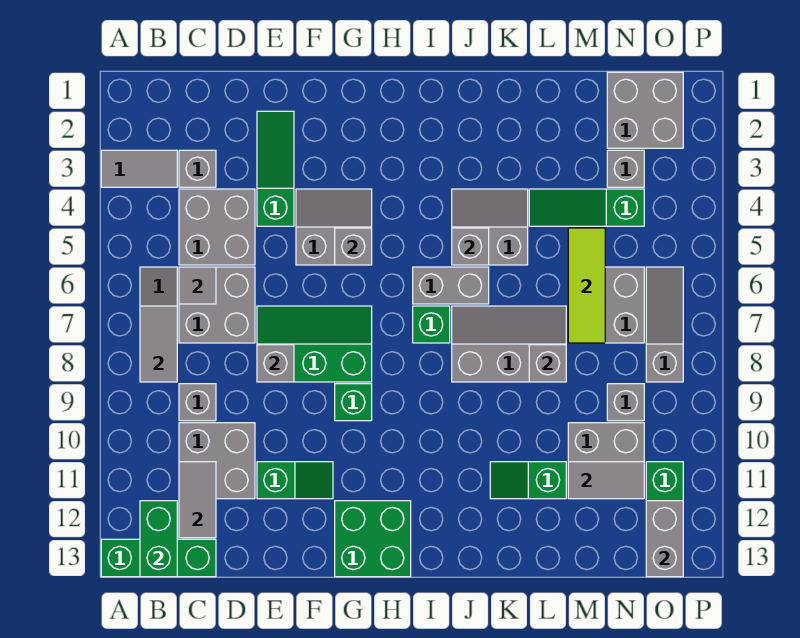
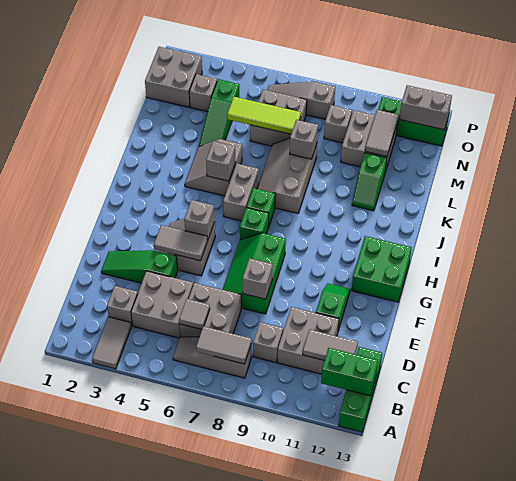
none -> grey tile F4:F5 level 2
green brick G9 level 1 -> green brick H7 level 1

